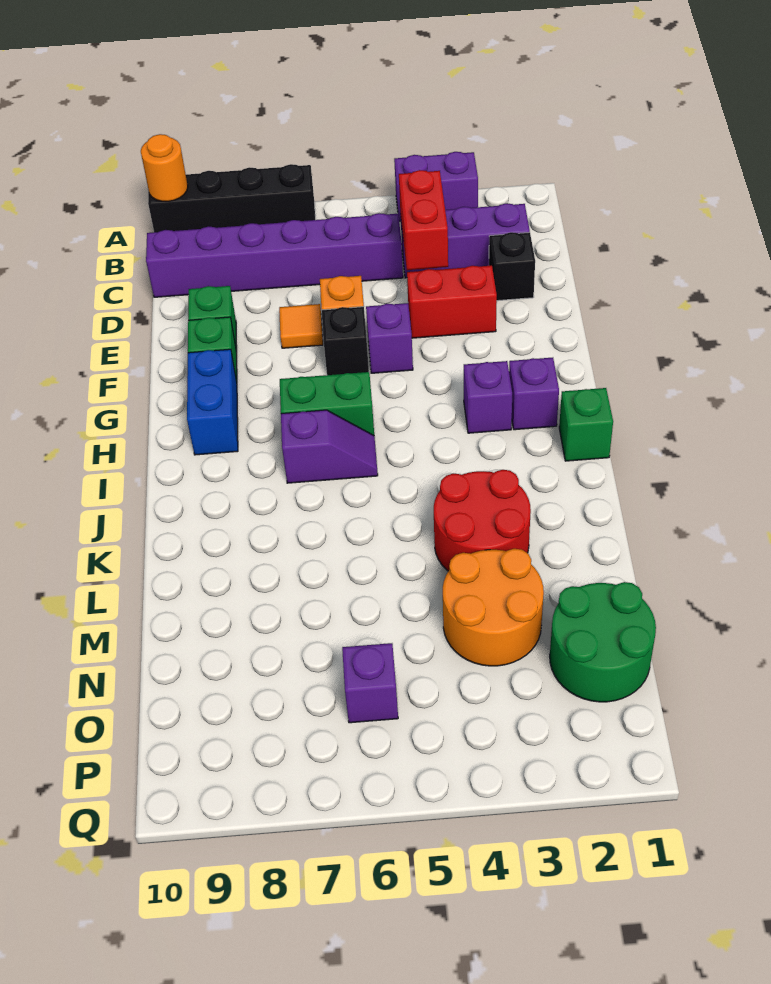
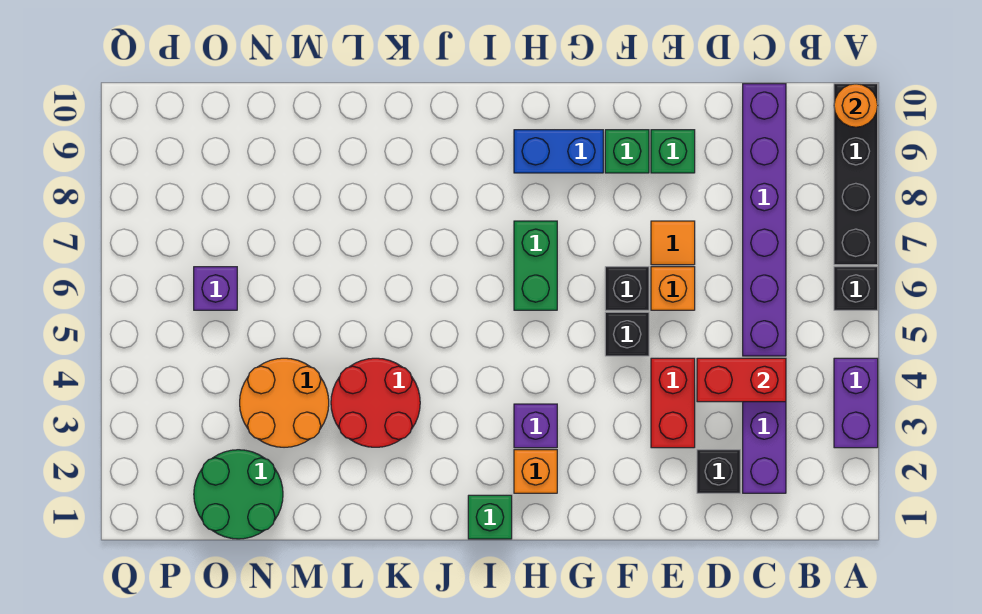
none -> black brick A6 level 1
purple brick F5 level 1 -> black brick F5 level 1
purple brick H2 level 1 -> orange brick H2 level 1
purple slope I6:I7 level 1 top 7 -> none

